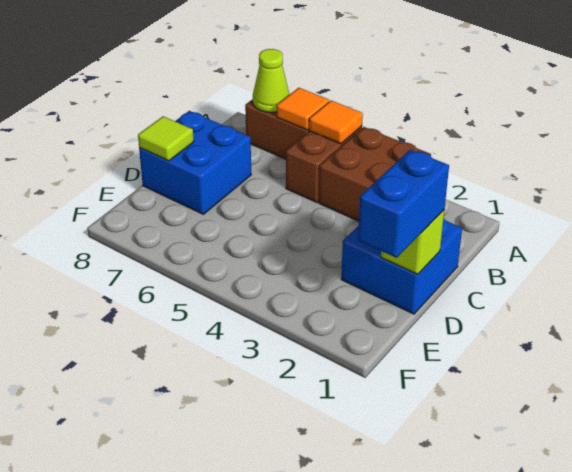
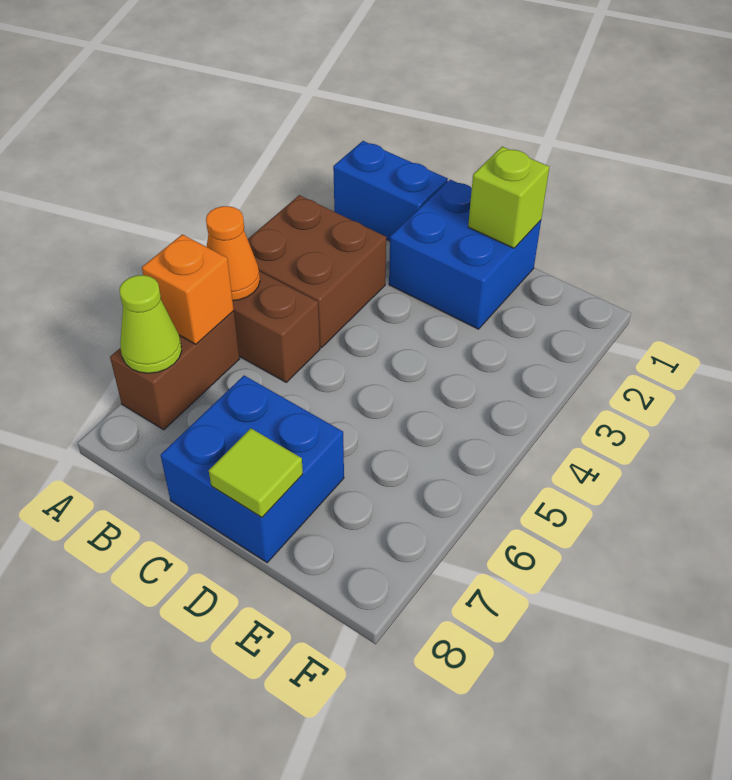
orange tile A5 level 2 -> orange cone A5 level 2
orange tile A6 level 2 -> orange brick A6 level 2
blue brick D1:E1 level 3 -> blue brick A1:B1 level 1

